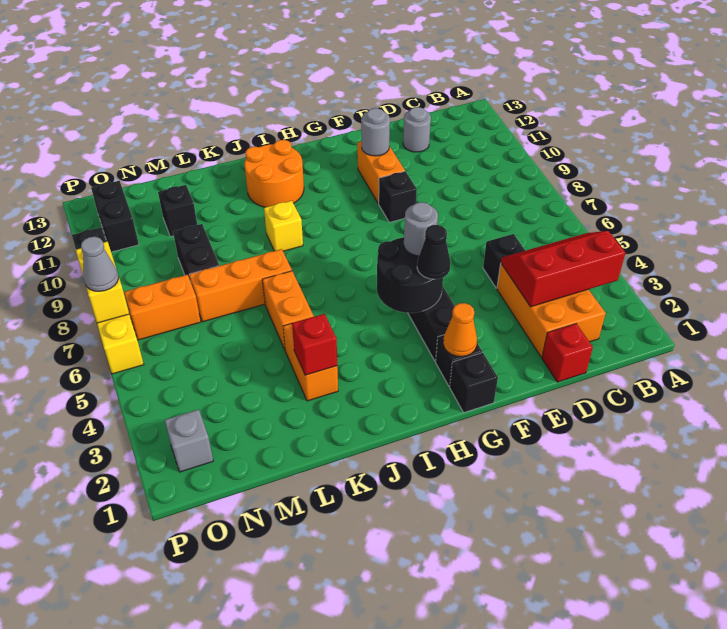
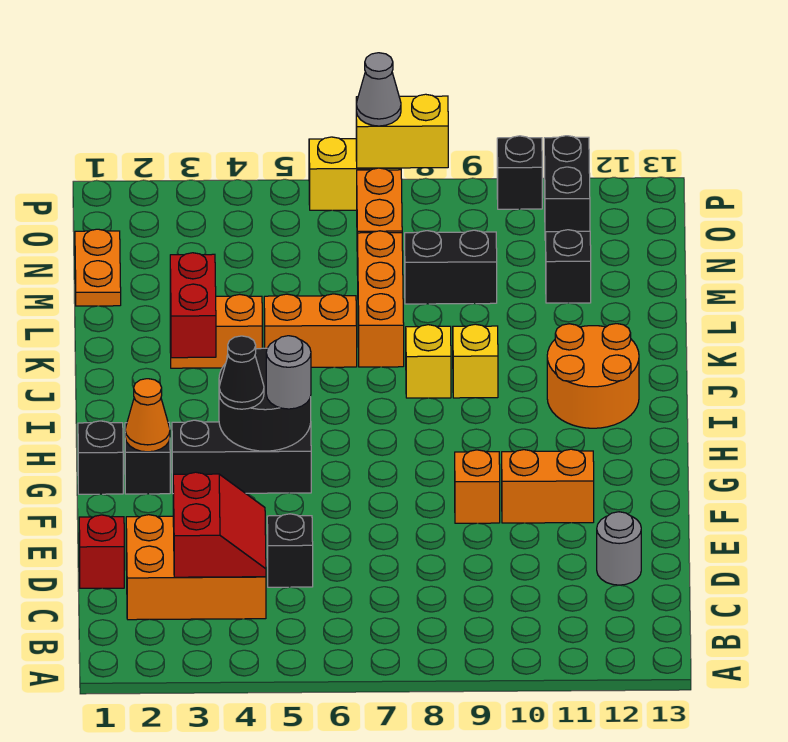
red slope B3:D4 level 2 top 3 -> red slope C3:D4 level 2 top 3
black brick F9 level 1 -> orange brick F9 level 1
grey round brick F11 level 2 -> none
none -> yellow brick J8 level 1
red brick K3 level 2 -> red brick J3:K3 level 2
none -> orange plate M1:N1 level 1
grey brick O2 level 1 -> none
black brick O11:O12 level 1 -> black brick O11:P11 level 1

